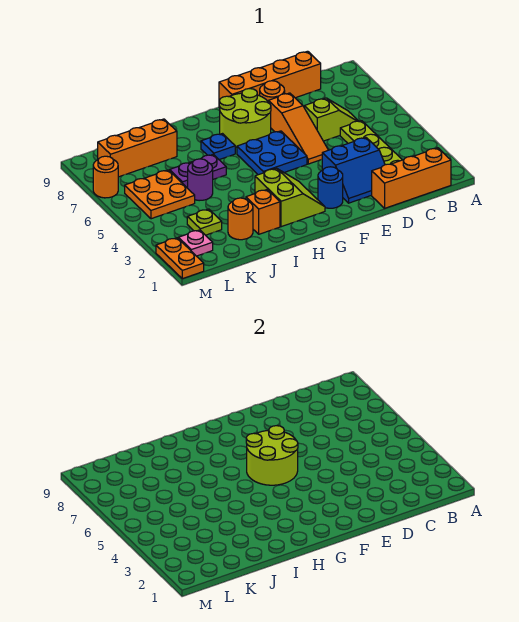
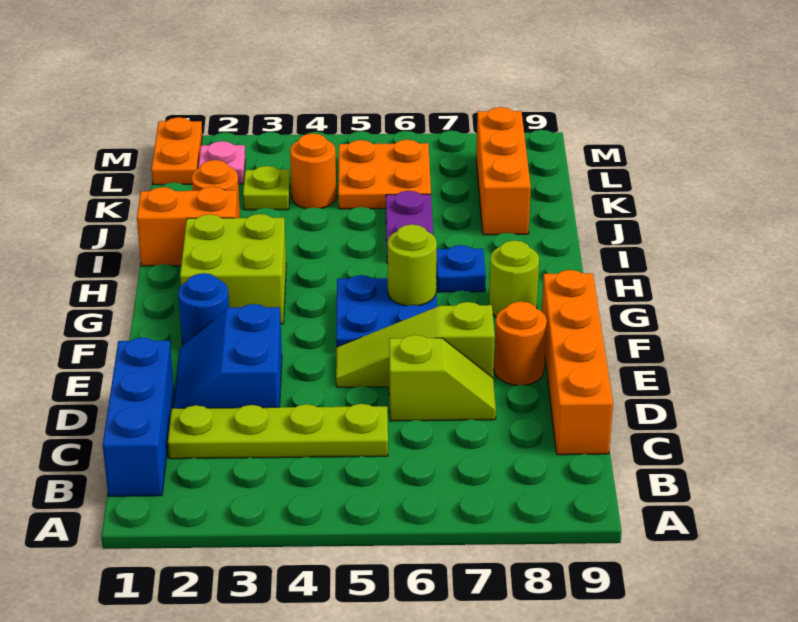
orange brick B1:D1 level 1 -> blue brick B1:D1 level 1
lime slope C6:D6 level 1 top D -> lime slope D6:D7 level 1 top 6
orange slope E5:E7 level 1 top 7 -> lime slope E5:E7 level 1 top 7
lime round brick F5:G6 level 2 -> lime round brick G6 level 2
lime round brick F7:G8 level 1 -> lime round brick G8 level 1
lime slope G2:H3 level 1 top H -> lime brick G2:H3 level 1
orange brick I2 level 1 -> orange brick I1:I2 level 1
purple round brick J5 level 1 -> none
orange plate M1:M2 level 1 -> orange plate L1:M1 level 1
orange round brick M7 level 1 -> orange round brick K4 level 1

